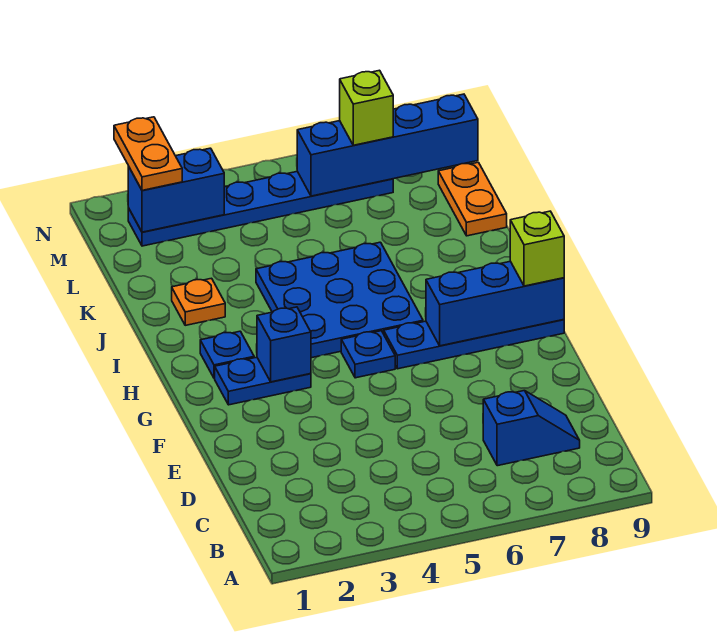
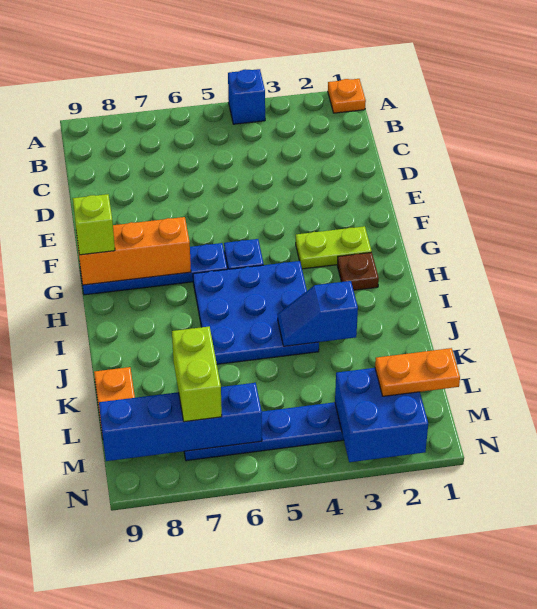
blue slope C7:C8 level 1 top 7 -> blue slope J3:J4 level 2 top 3
blue plate G2:G3 level 1 -> lime plate G2:G3 level 1
blue brick G3 level 2 -> blue brick A4 level 1
blue brick G7:G9 level 2 -> orange brick G7:G9 level 2
blue plate H2 level 1 -> brown plate H2 level 1
orange plate J2 level 1 -> orange plate A1 level 1
blue brick M2:M3 level 2 -> blue brick M2:N3 level 2
orange plate M2:N2 level 3 -> orange plate M1:M2 level 3
lime brick M7 level 3 -> lime brick L7:M7 level 3

